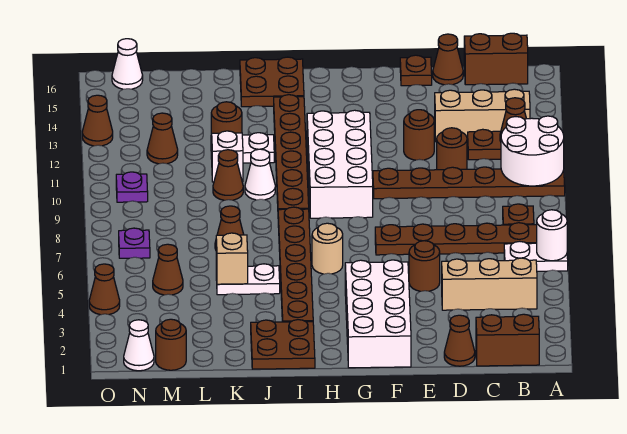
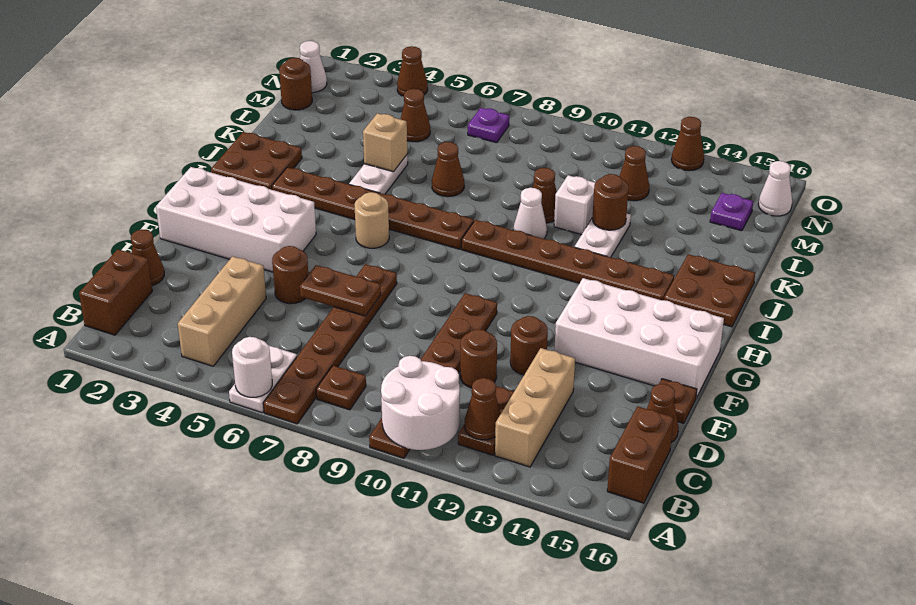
none -> brown plate E6:E7 level 2
white brick G9:H12 level 1 -> white brick F13:G16 level 1
purple plate N10 level 1 -> purple plate M15 level 1

